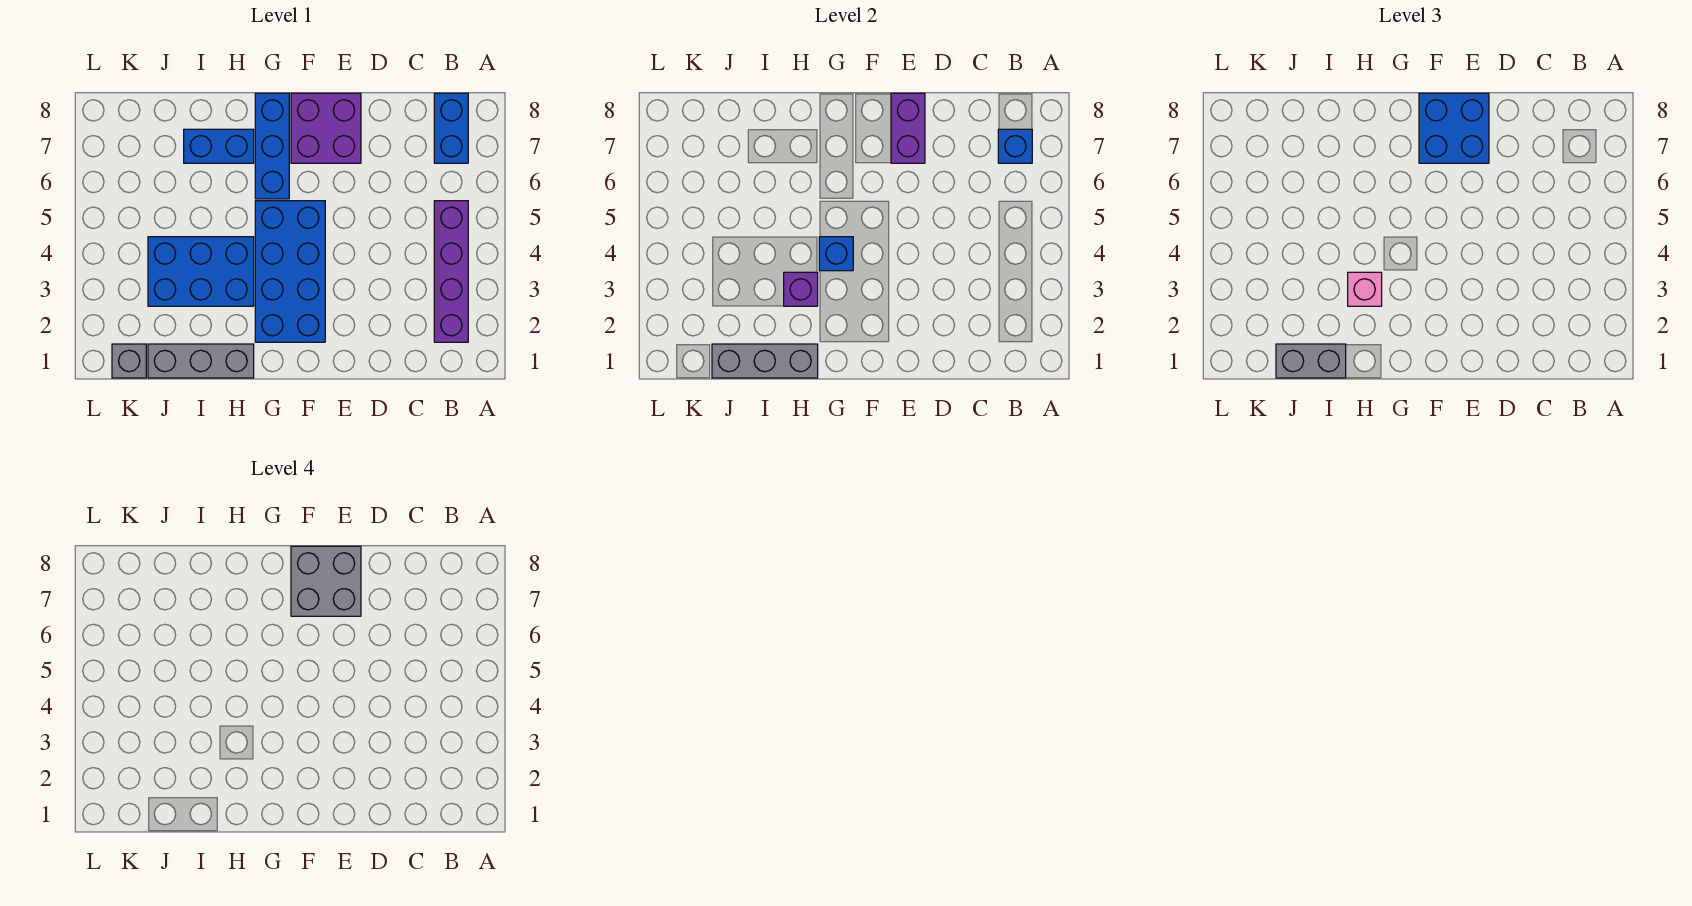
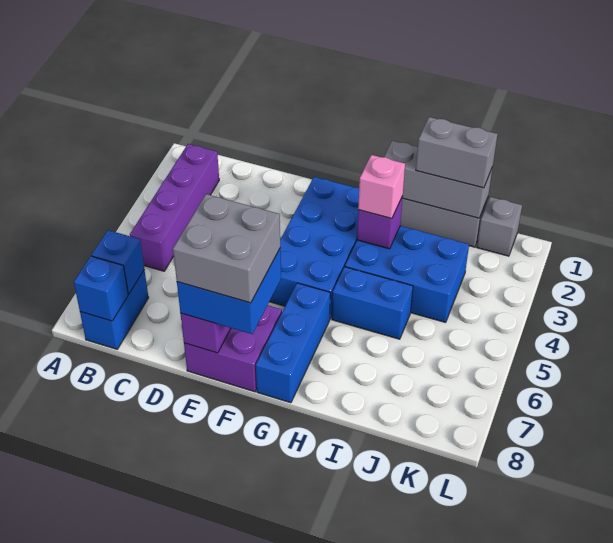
blue brick G4 level 2 -> blue brick B8 level 2
blue brick H7:I7 level 1 -> blue brick H5:I5 level 1

